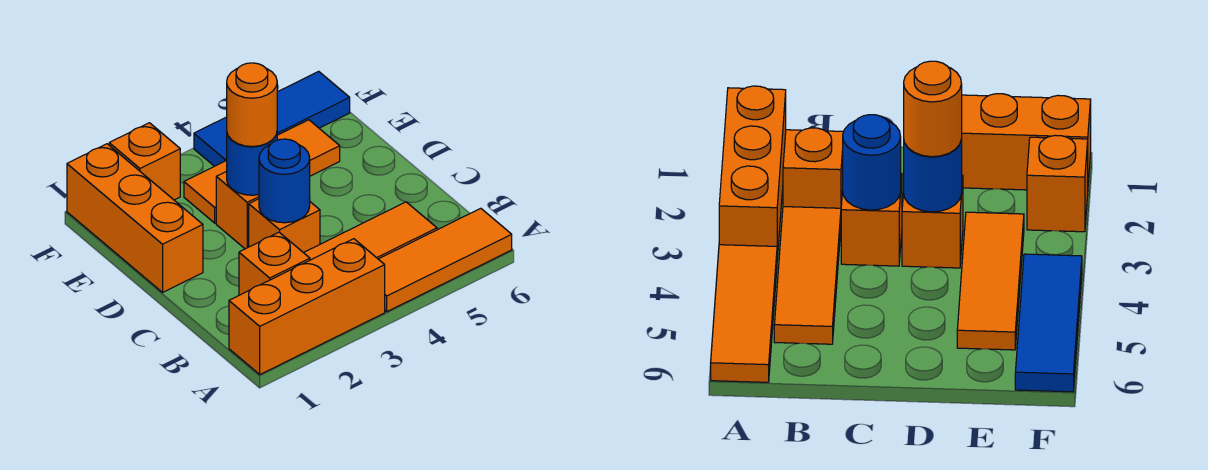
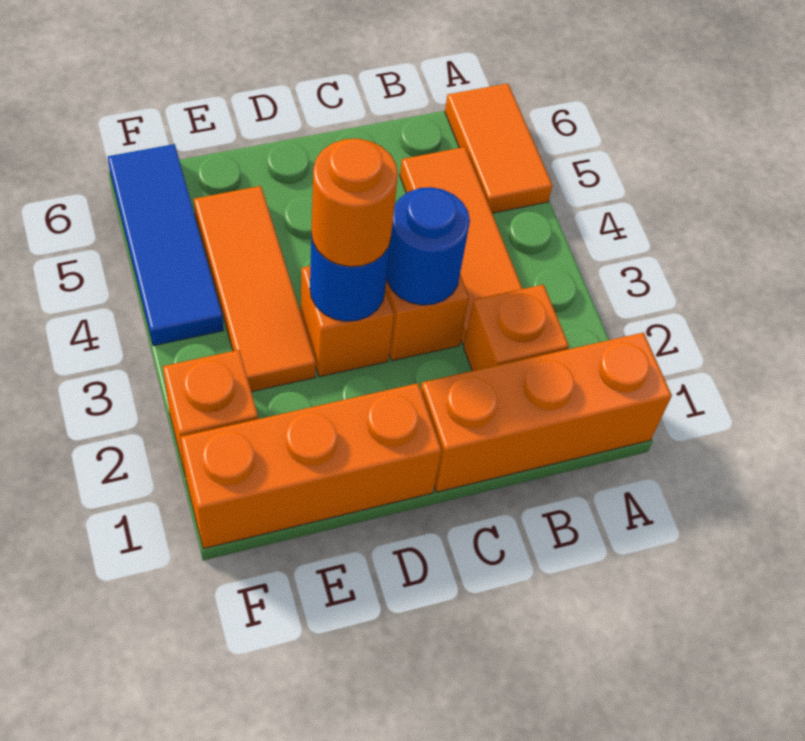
orange brick A1:A3 level 1 -> orange brick A1:C1 level 1
orange tile A4:A6 level 1 -> orange tile A5:A6 level 1

